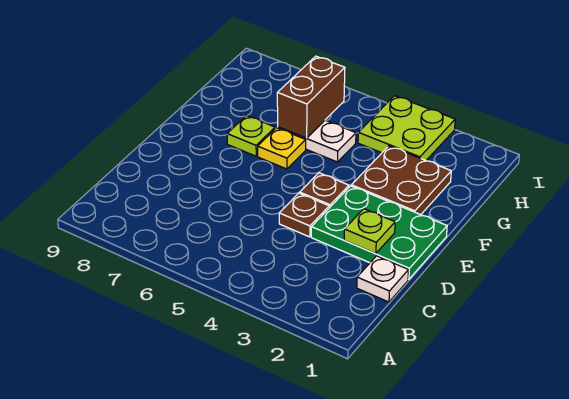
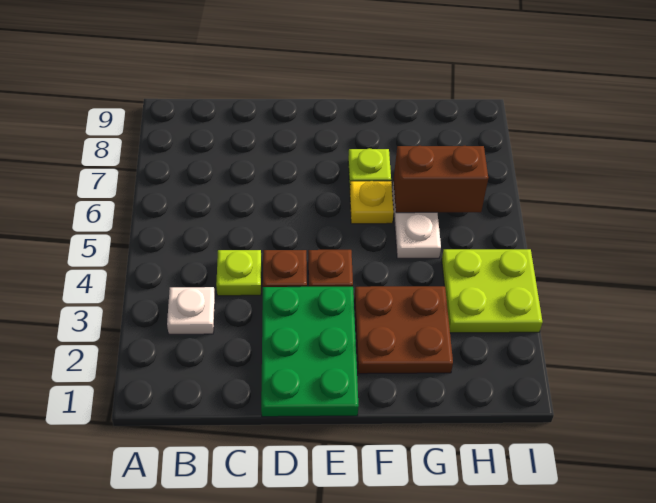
white plate C1 level 1 -> white plate B3 level 1
lime plate D2 level 2 -> lime plate C4 level 1

